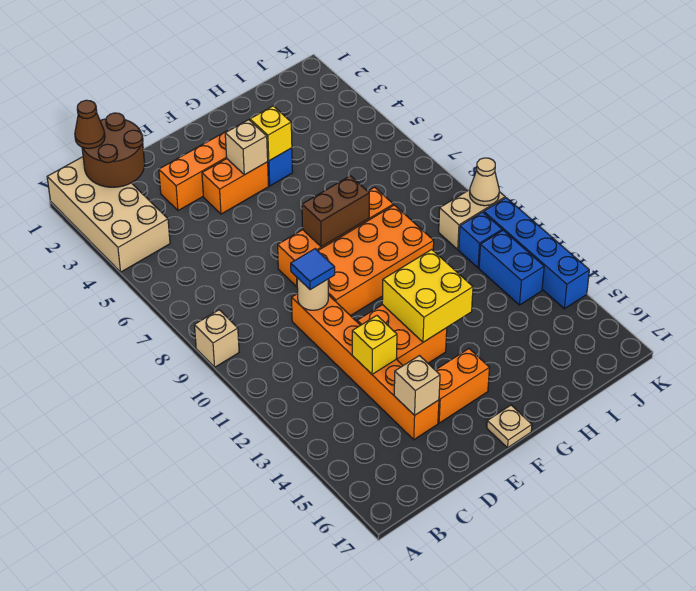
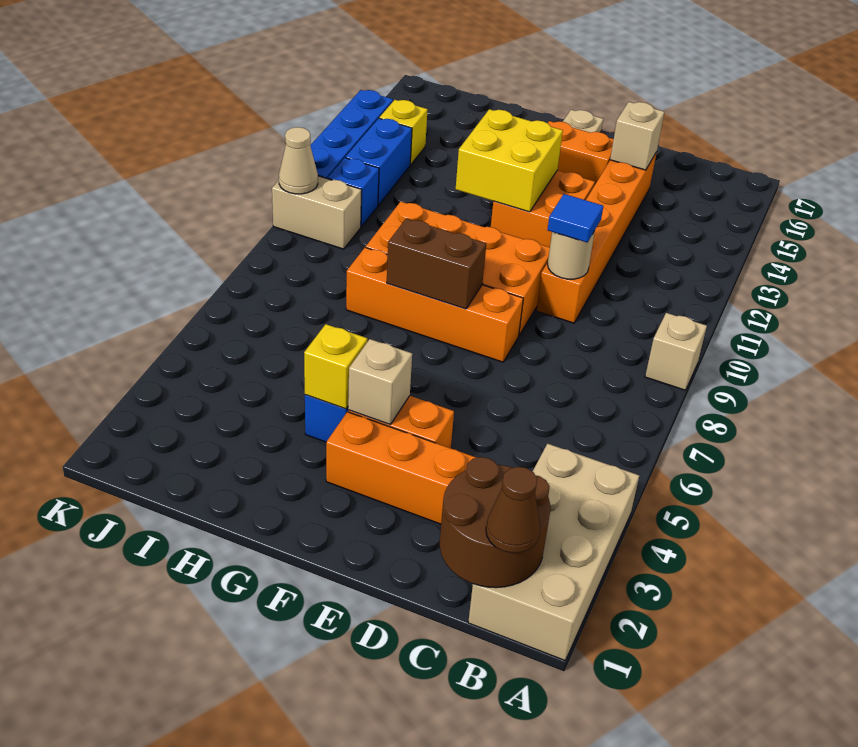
yellow brick D13 level 2 -> yellow brick J14 level 1

